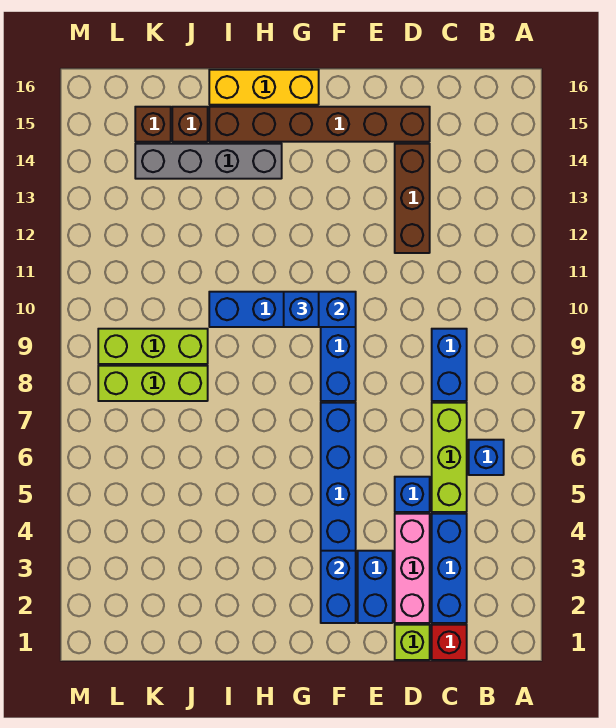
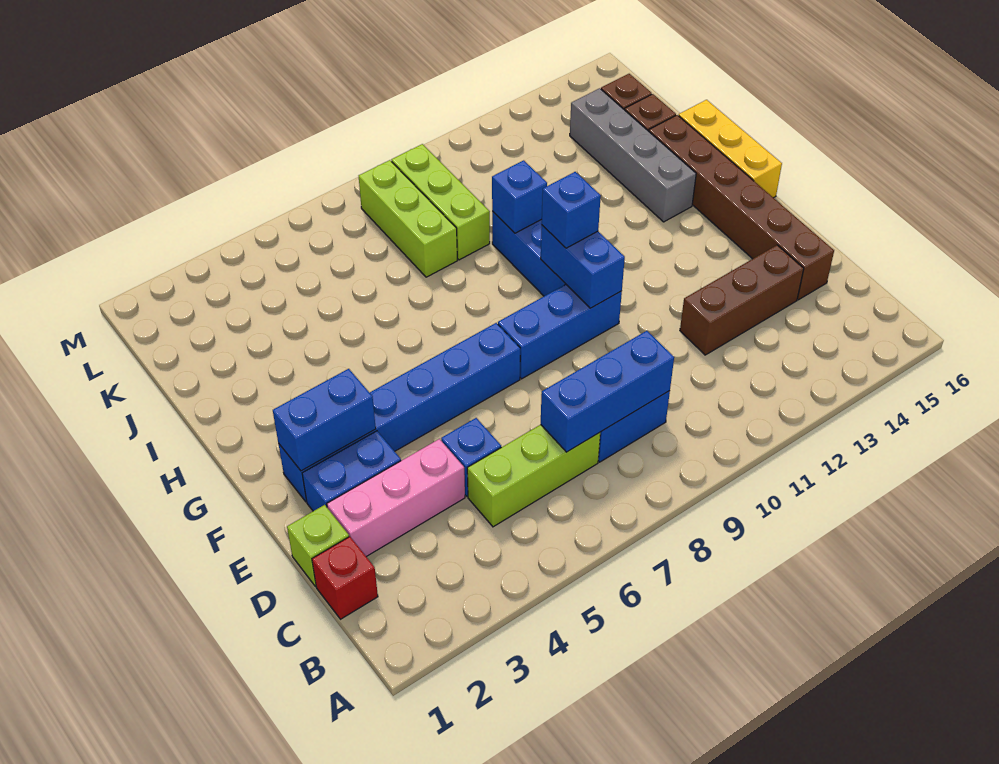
blue brick B6 level 1 -> blue brick I10 level 2
blue brick C2:C4 level 1 -> blue brick C7:C9 level 2

